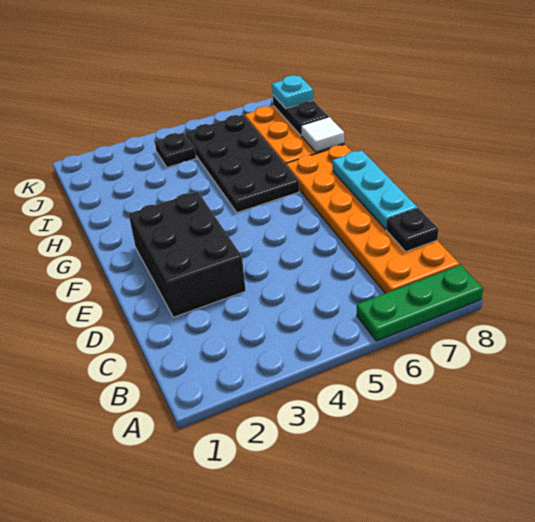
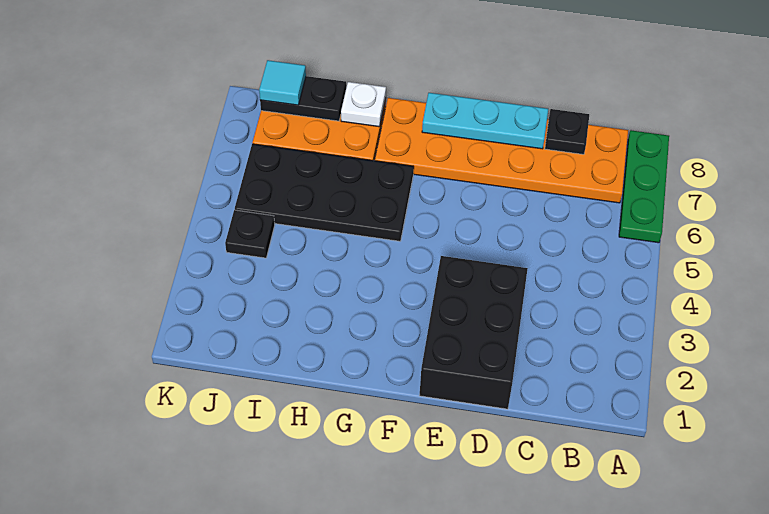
black brick D2:F3 level 1 -> black brick D1:E3 level 1
white tile H8 level 2 -> white plate H8 level 2
cyan plate J8 level 3 -> cyan tile J8 level 3

